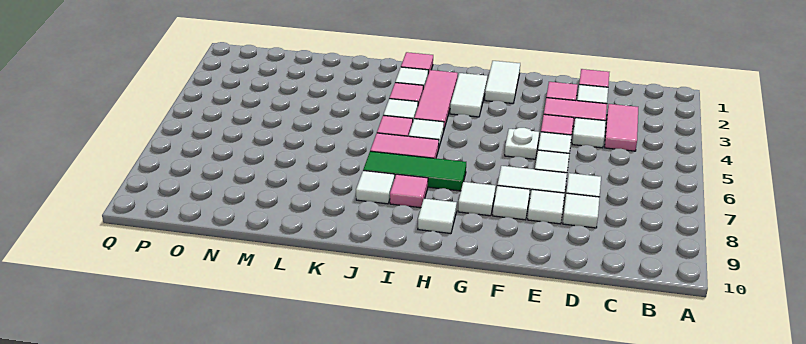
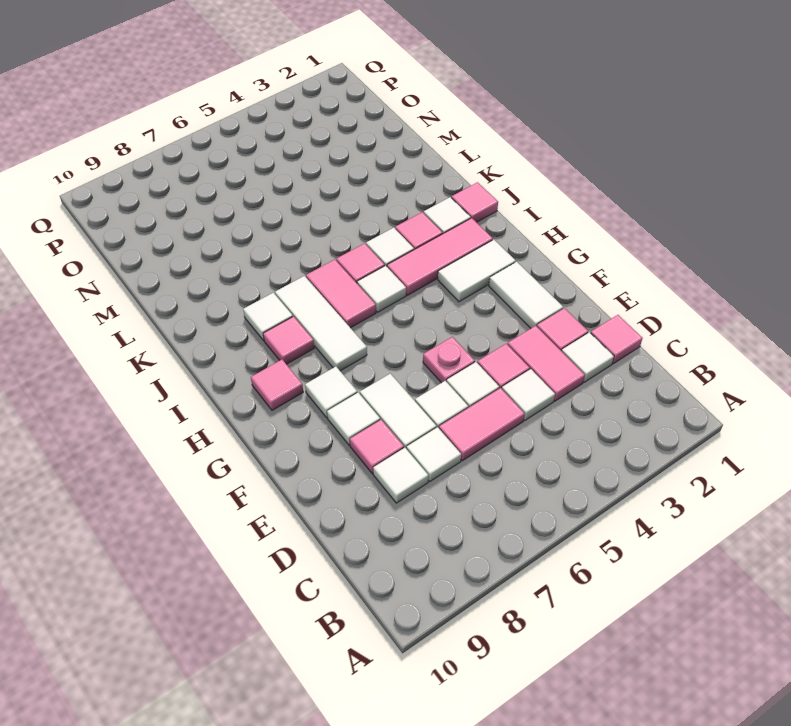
pink tile C3:C4 level 1 -> pink tile D5:D6 level 1
white tile E8 level 1 -> pink tile E8 level 1
white plate F5 level 1 -> pink plate F5 level 1
white tile G1:G2 level 1 -> white tile F2:G2 level 1
green tile H7:J7 level 1 -> white tile H7:J7 level 1
white tile H9 level 1 -> pink tile H9 level 1

